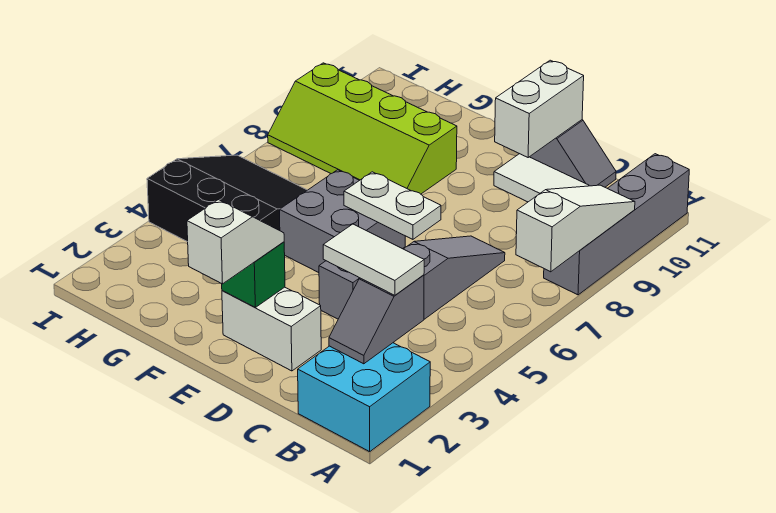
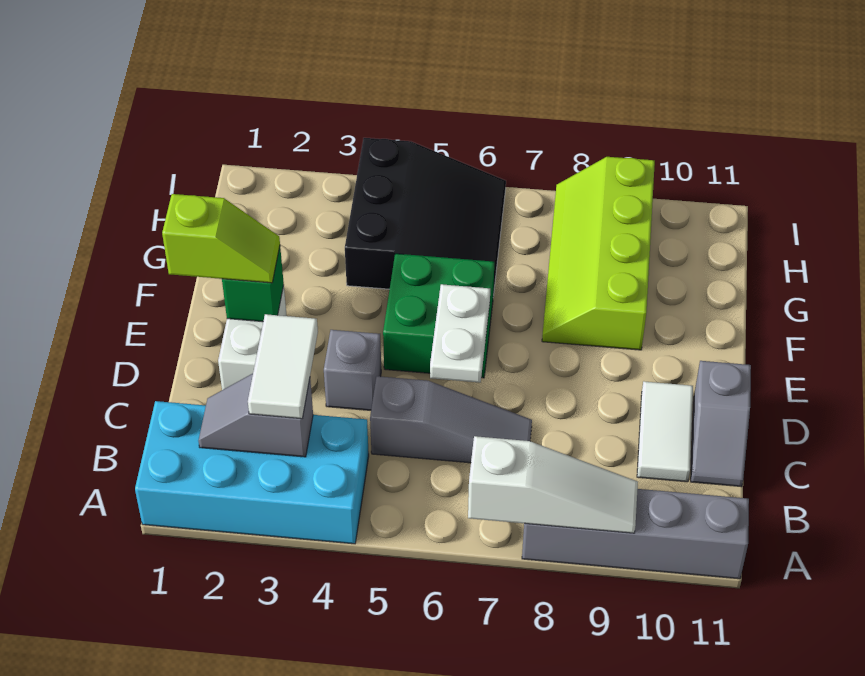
cyan brick A1:B2 level 1 -> cyan brick A1:B4 level 1
white brick D10:D11 level 2 -> none
white slope E1:E2 level 3 top 1 -> lime slope E1:E2 level 3 top 1
grey brick E5:F6 level 1 -> green brick E5:F6 level 1

